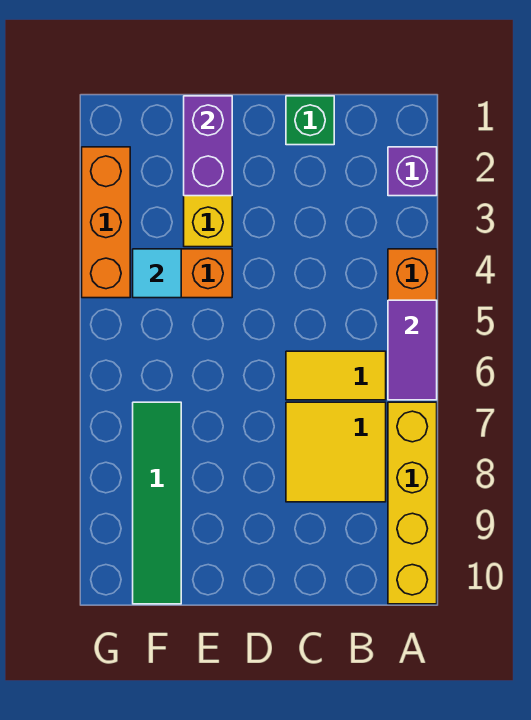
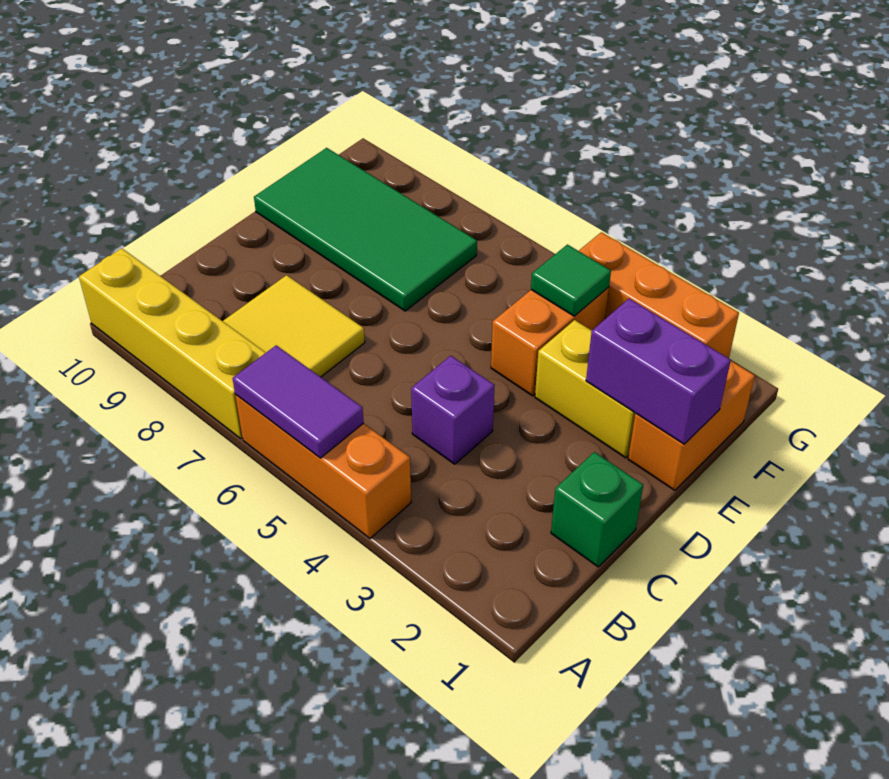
purple brick A2 level 1 -> purple brick C4 level 1
yellow tile B6:C6 level 1 -> none
none -> orange brick E1:F1 level 1
cyan tile F4 level 2 -> green tile F4 level 2
green tile F7:F10 level 1 -> green tile E7:F10 level 1

